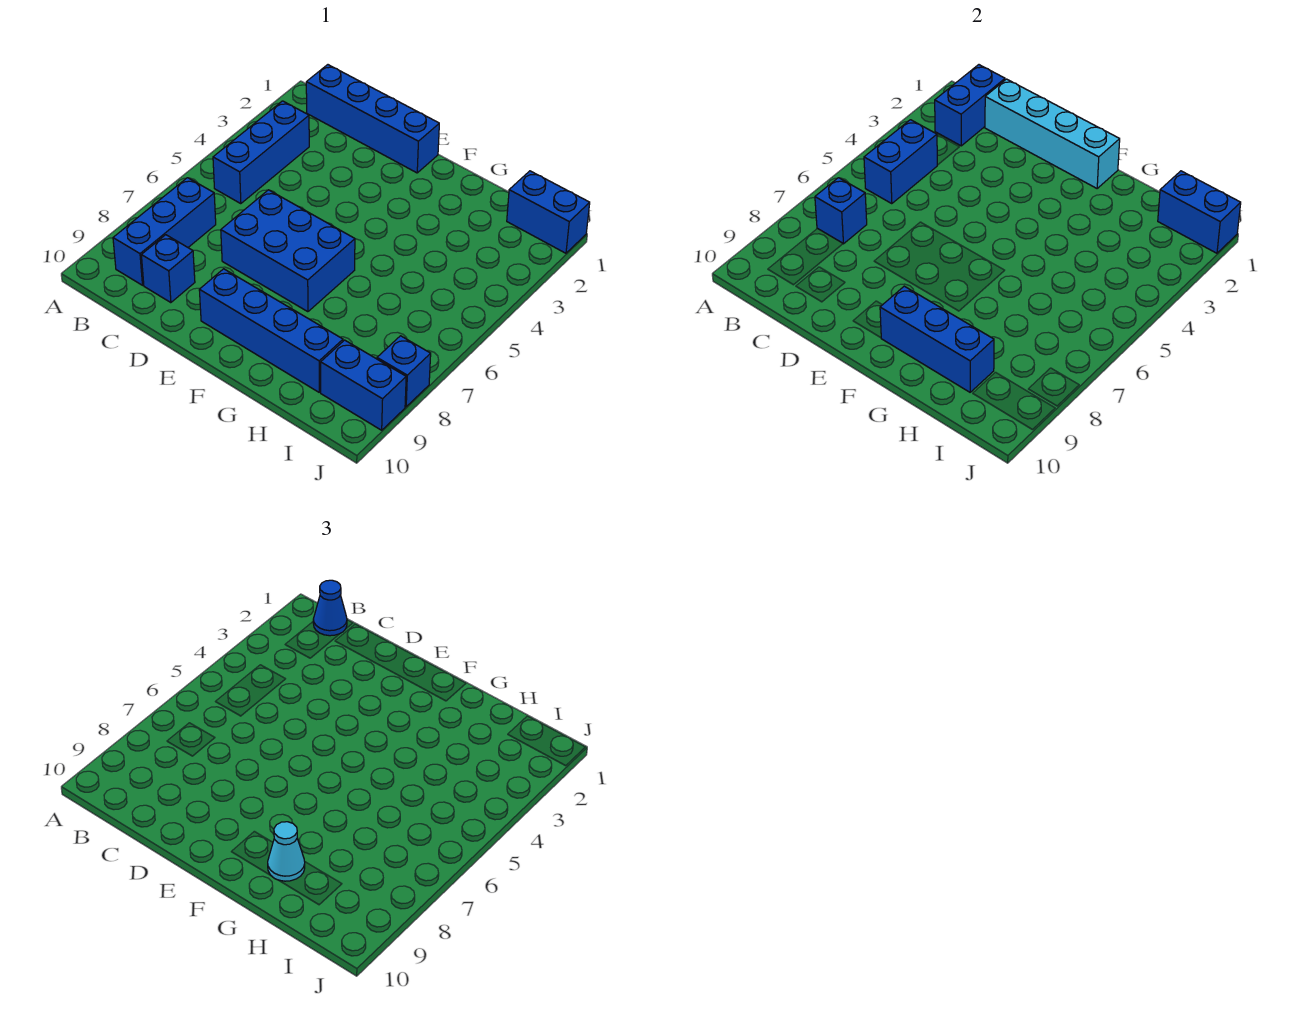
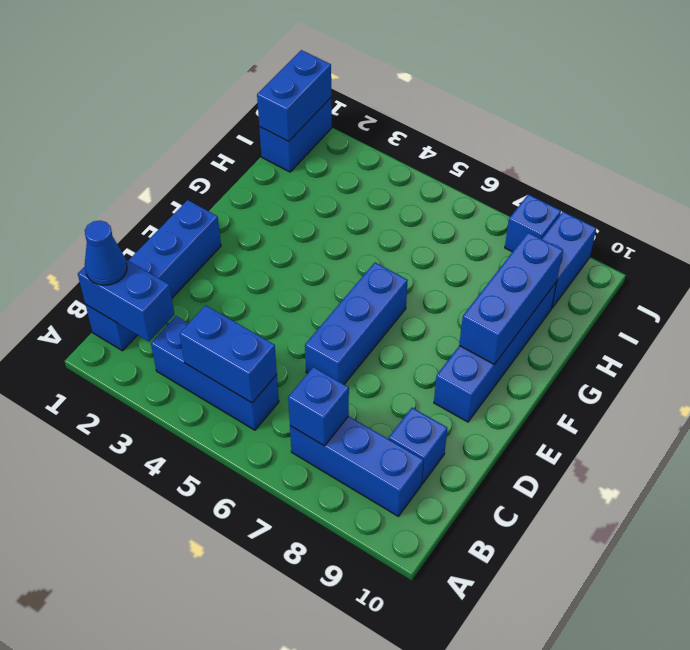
cyan brick C1:F1 level 2 -> none
blue brick D6:F7 level 1 -> blue brick D6:F6 level 1
cyan cone G9 level 3 -> none

